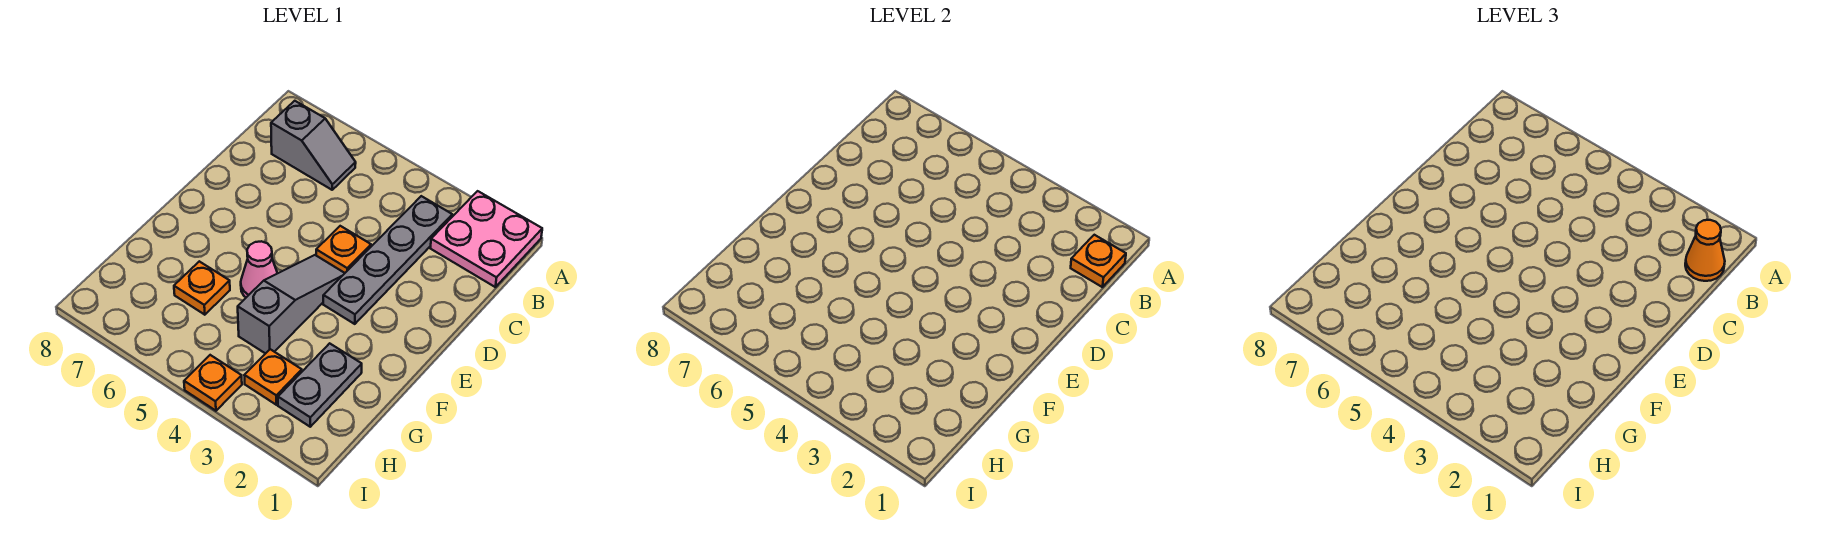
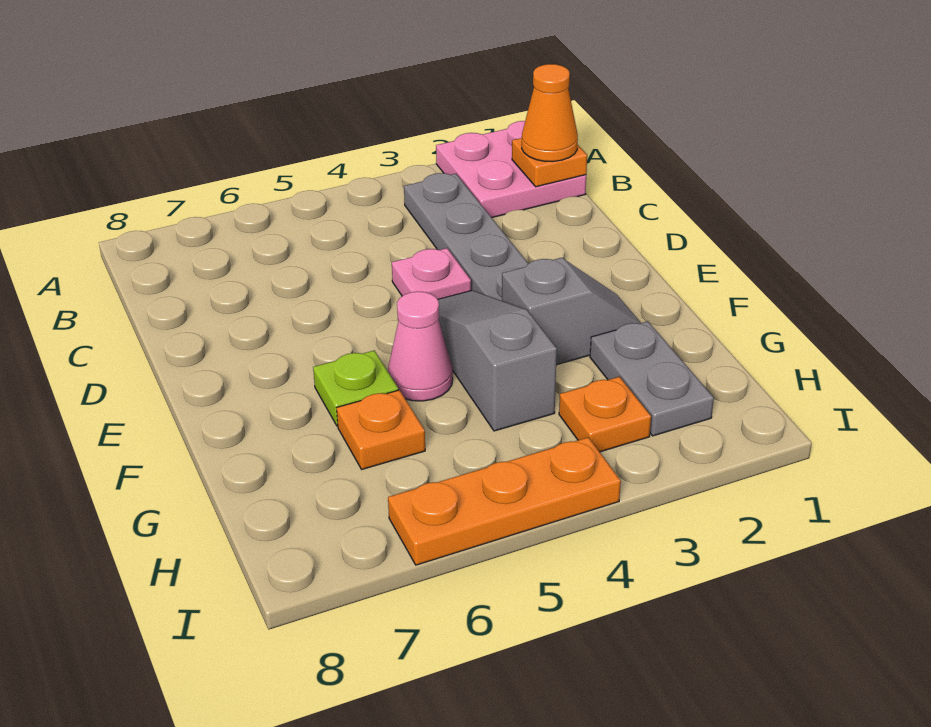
grey slope B6:B7 level 1 top 7 -> grey slope F2:F3 level 1 top 3
orange plate D4 level 1 -> pink plate D4 level 1
none -> lime plate F6 level 1
orange plate I4 level 1 -> orange plate I4:I6 level 1

